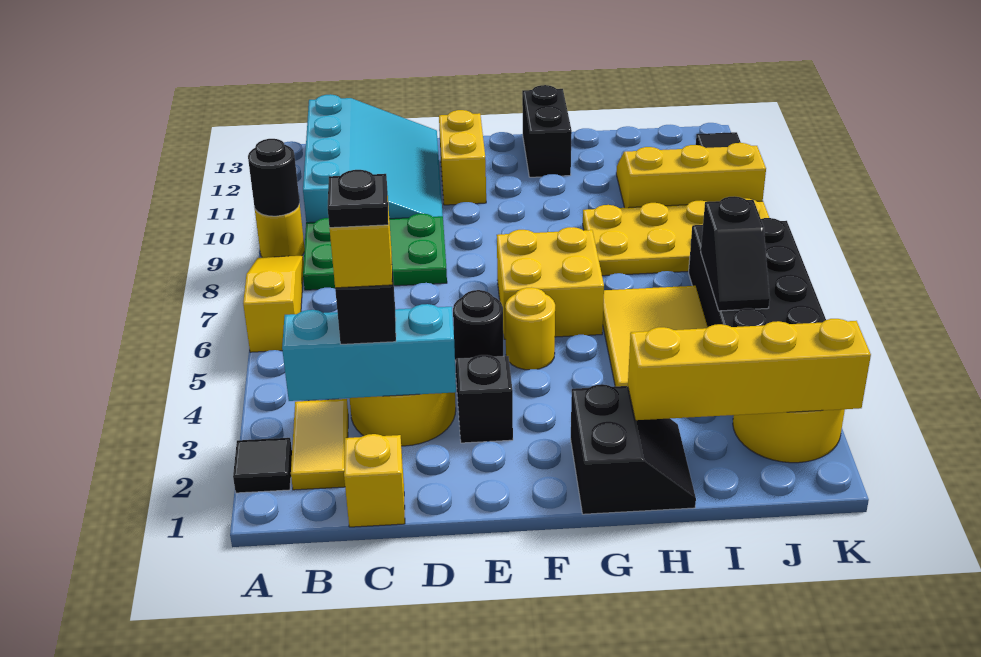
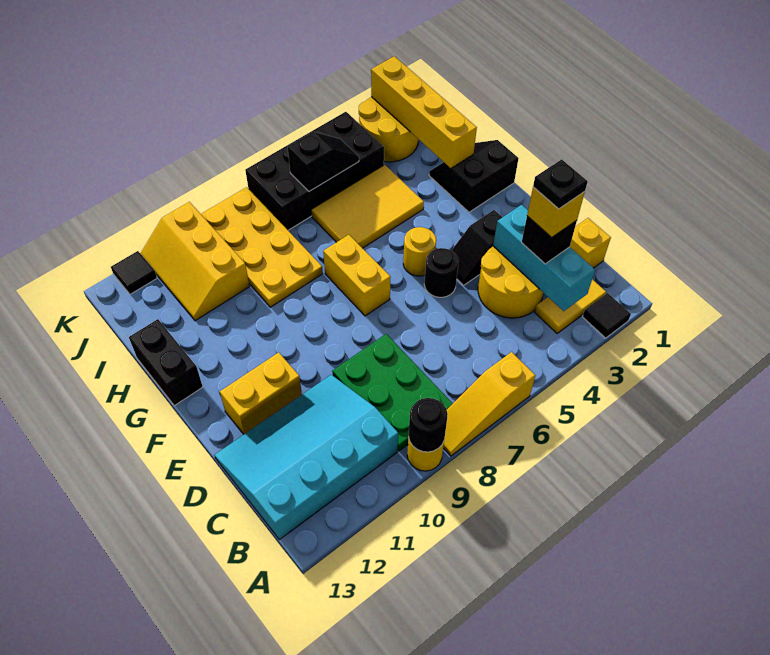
yellow brick F6:G7 level 1 -> yellow brick F7:G7 level 1
black brick G12:G13 level 1 -> black brick G13:H13 level 1

